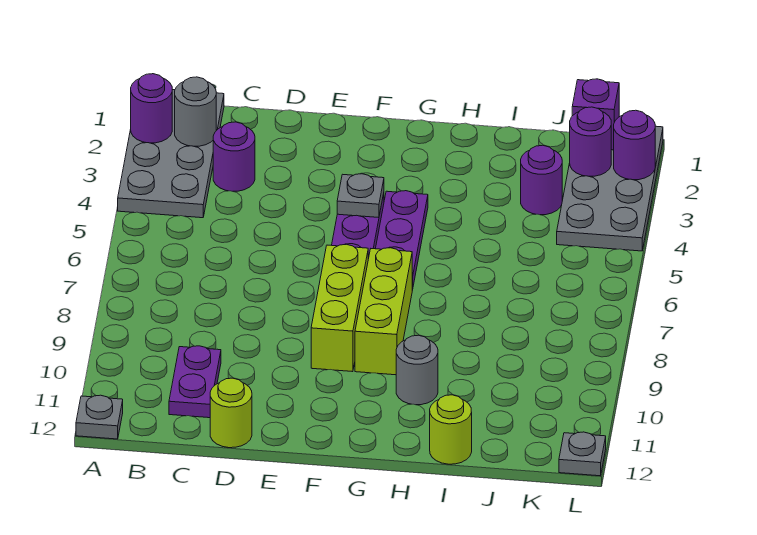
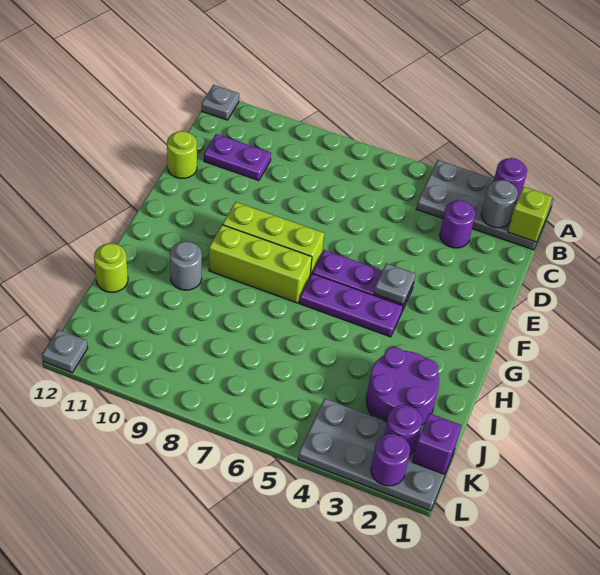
none -> lime brick B1 level 2
purple round brick J3 level 1 -> purple round brick I2:J3 level 1

